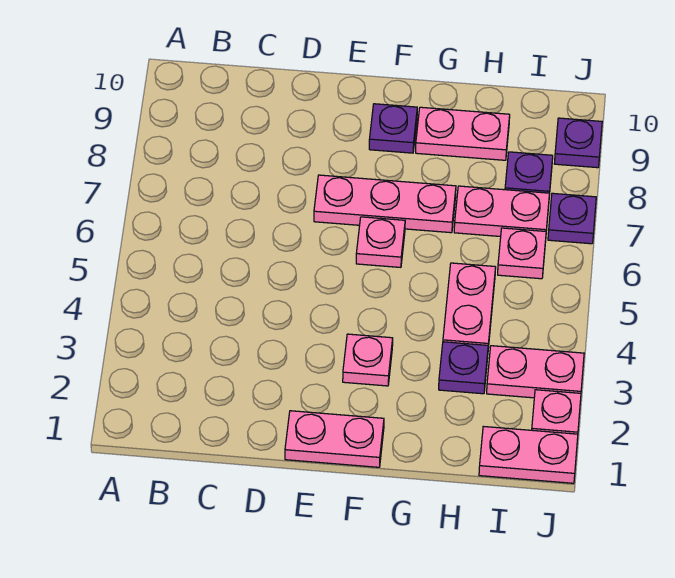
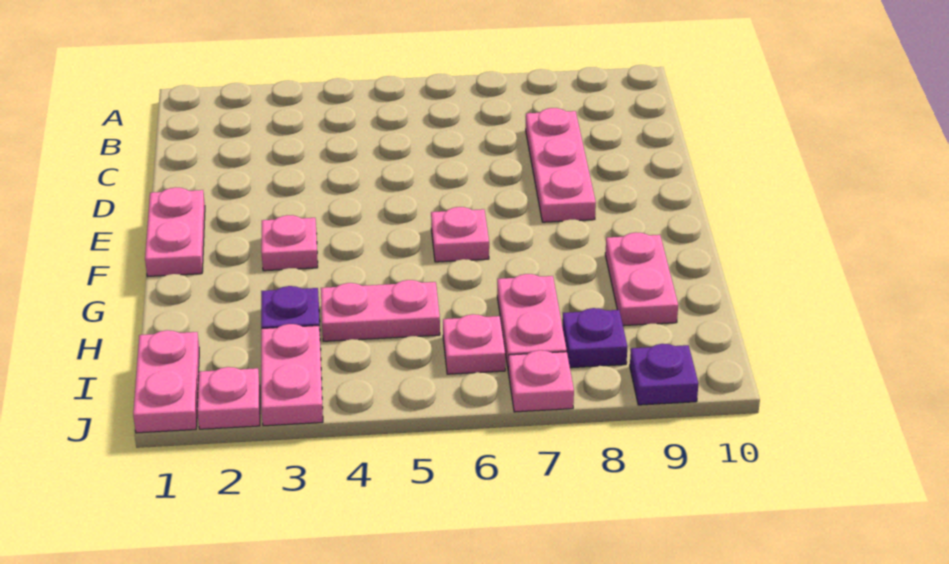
pink plate E7:G7 level 1 -> pink plate C8:E8 level 1
purple plate F9 level 1 -> none
purple plate J7 level 1 -> pink plate J7 level 1

